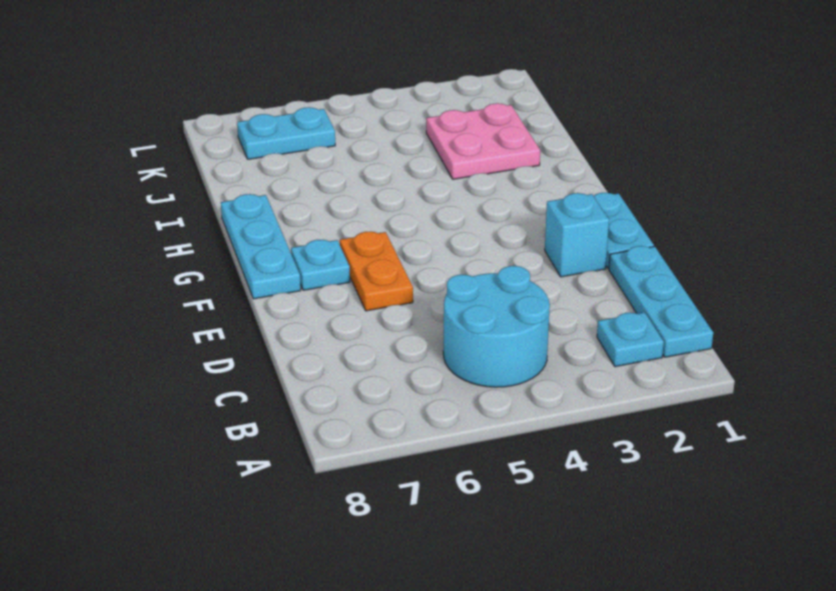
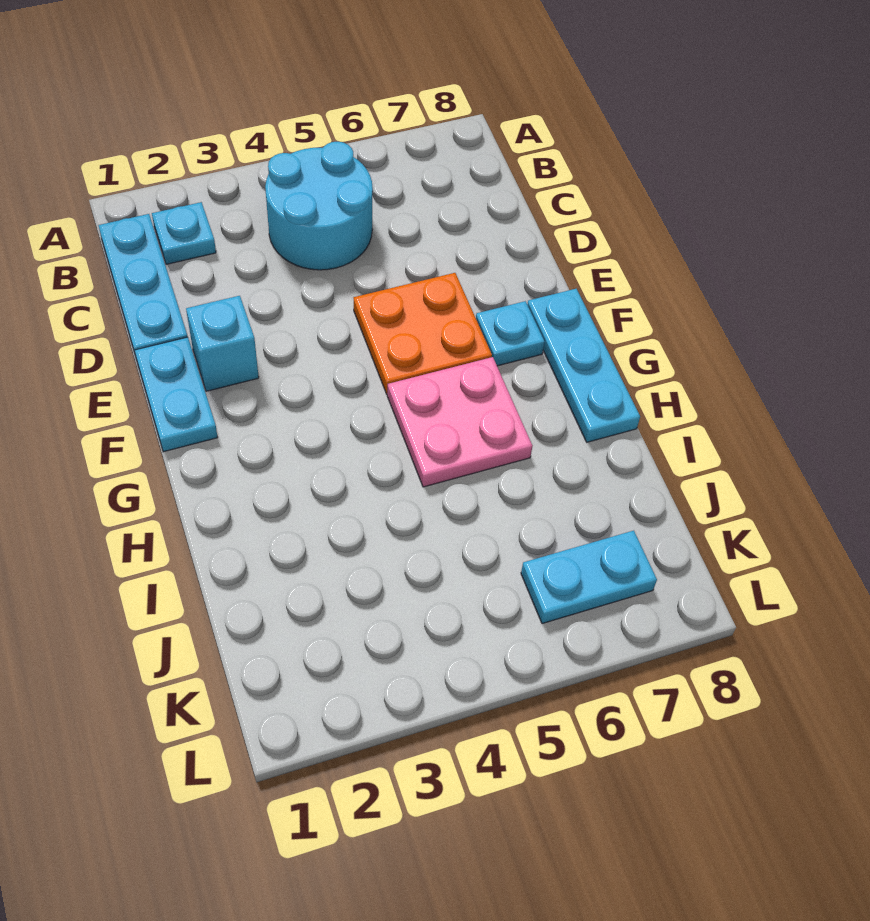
orange plate E6:F6 level 1 -> orange plate E5:F6 level 1
pink plate I2:J3 level 1 -> pink plate G5:H6 level 1

